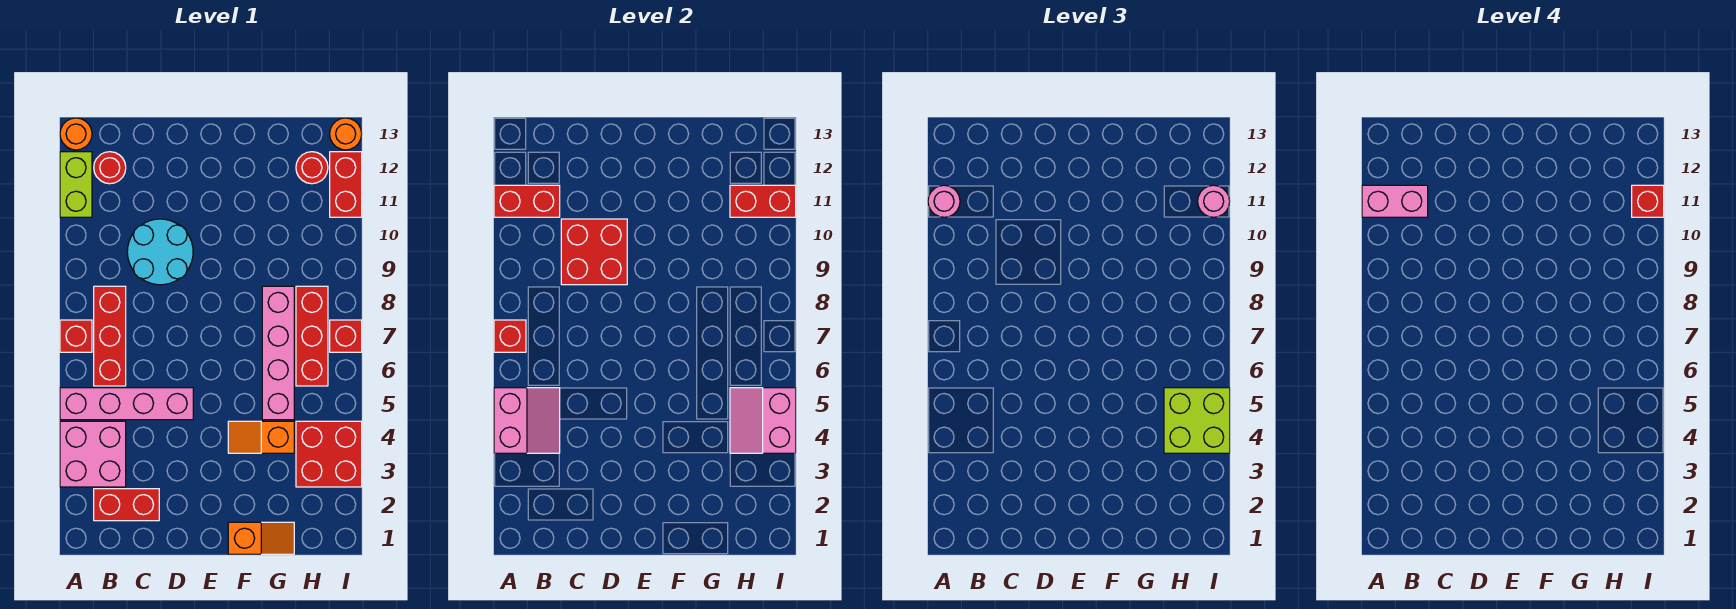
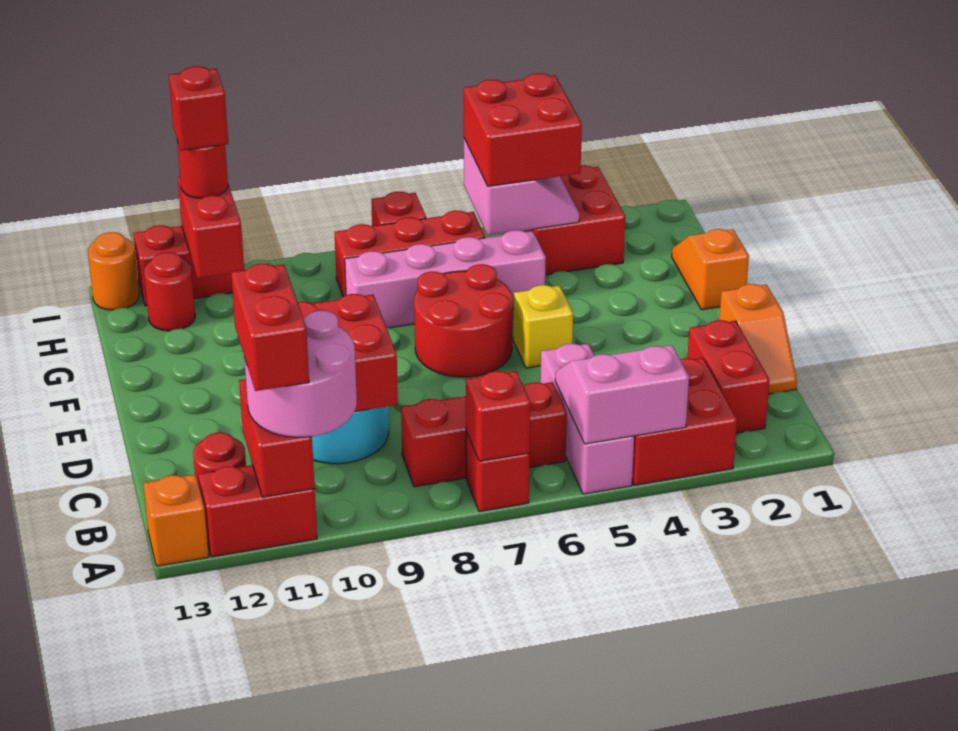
pink brick A3:B4 level 1 -> red brick A3:B4 level 1
pink brick A5:D5 level 1 -> pink brick A5:C5 level 1
lime brick A11:A12 level 1 -> red brick A11:A12 level 1
pink round brick A11 level 3 -> pink round brick A10:B11 level 3
pink brick A11:B11 level 4 -> red brick A11:B11 level 4
orange round brick A13 level 1 -> orange brick A13 level 1
none -> yellow brick E5 level 1
none -> red round brick E6:F7 level 1
orange slope F4:G4 level 1 top G -> orange slope C1:D1 level 1 top D
pink slope H4:I5 level 2 top I -> pink slope H4:I5 level 2 top 5
lime brick H4:I5 level 3 -> red brick H4:I5 level 3
pink round brick I11 level 3 -> red round brick I11 level 3

